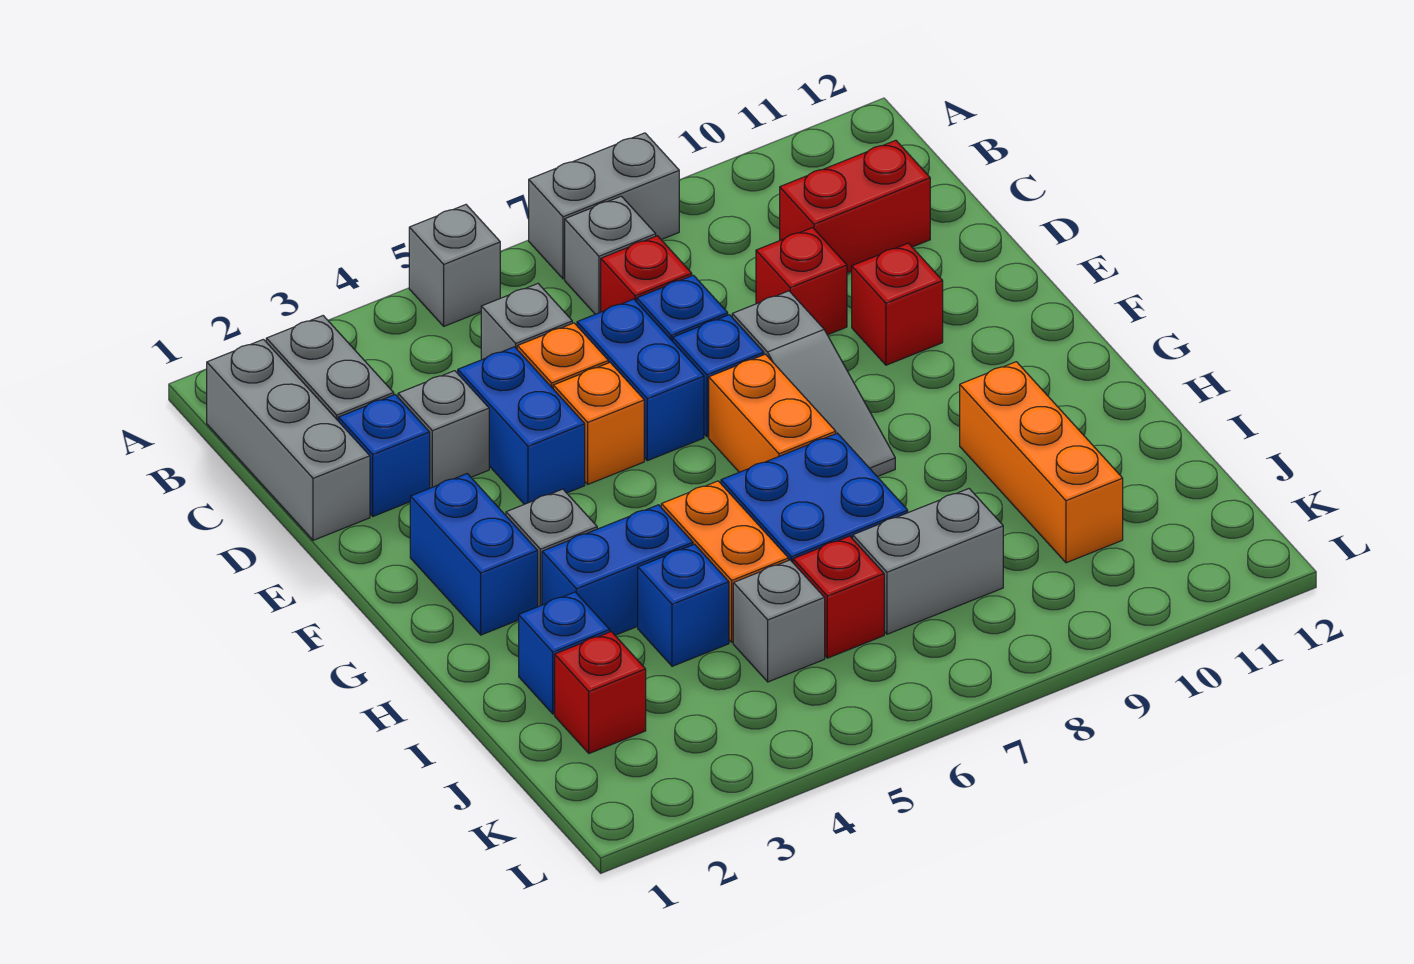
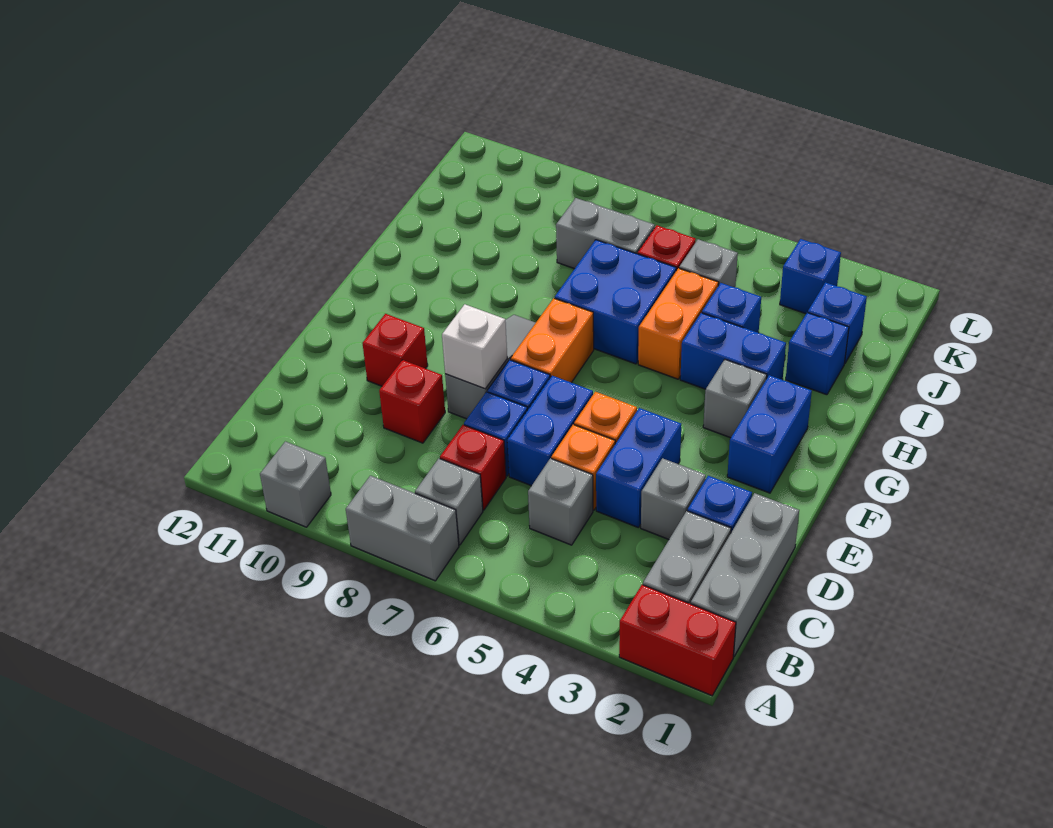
grey brick A5 level 1 -> grey brick A10 level 1
red brick C10:C11 level 1 -> red brick A1:A2 level 1
none -> white brick E8 level 2
orange brick H10:J10 level 1 -> none
red brick J2 level 1 -> blue brick J2 level 1
none -> blue brick K3 level 1

